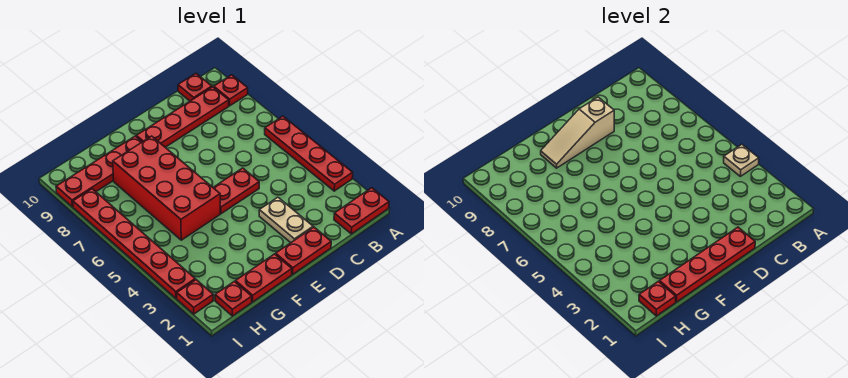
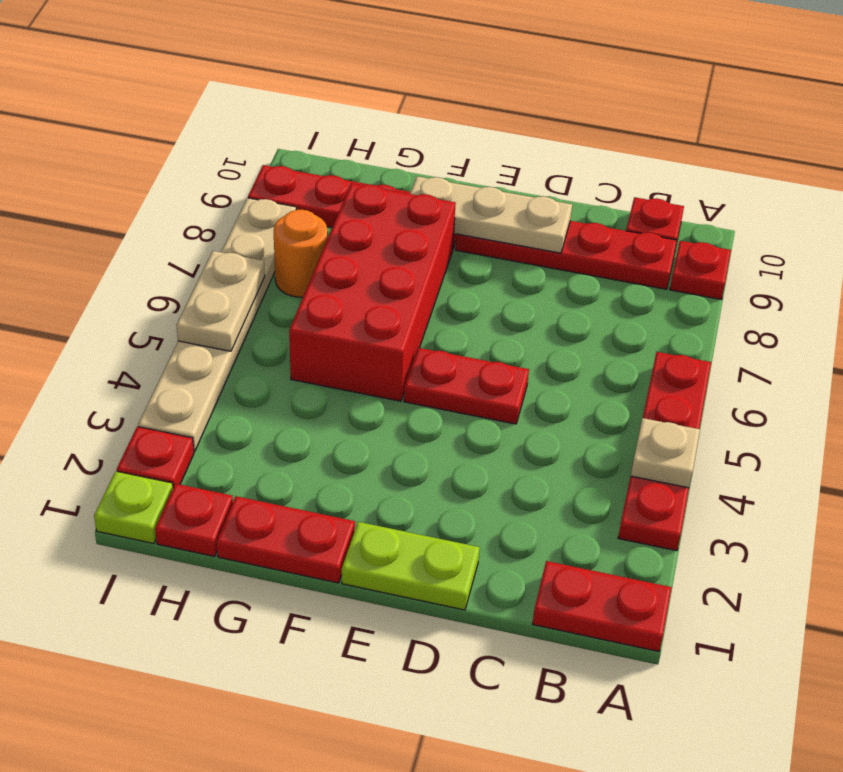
red plate D1:E1 level 1 -> lime plate D1:E1 level 1
red plate D1:G1 level 2 -> none
tan plate D2:D3 level 1 -> tan plate I5:I6 level 2
tan slope D9:F9 level 2 top D -> tan plate D9:F9 level 2
red plate H1 level 2 -> none
none -> orange round brick H7 level 1
none -> lime plate I1 level 1
red plate I3:I8 level 1 -> tan plate I3:I8 level 1

